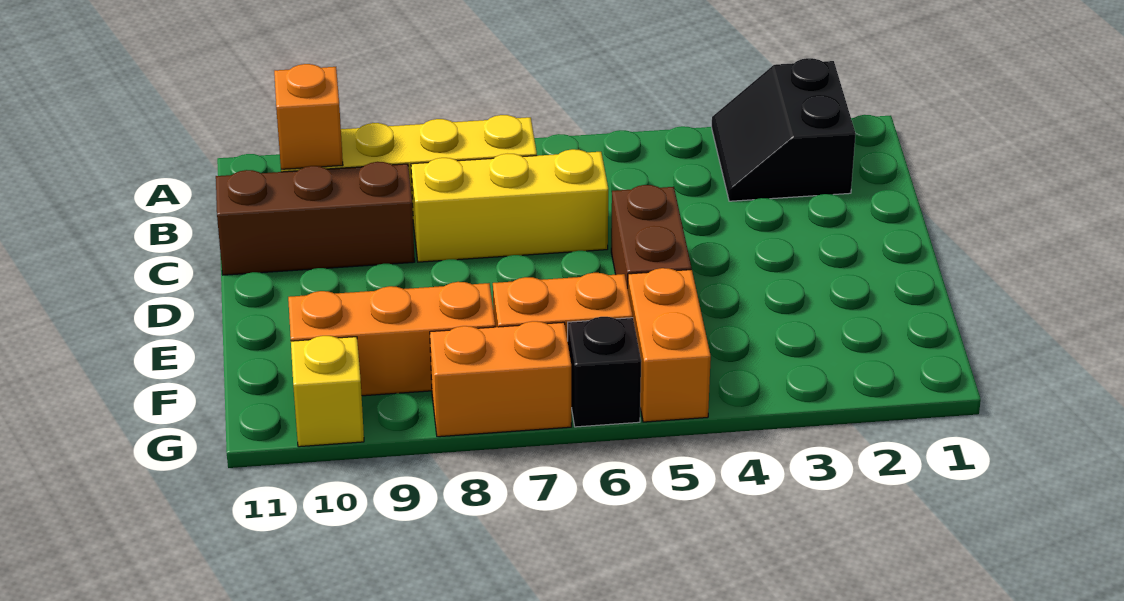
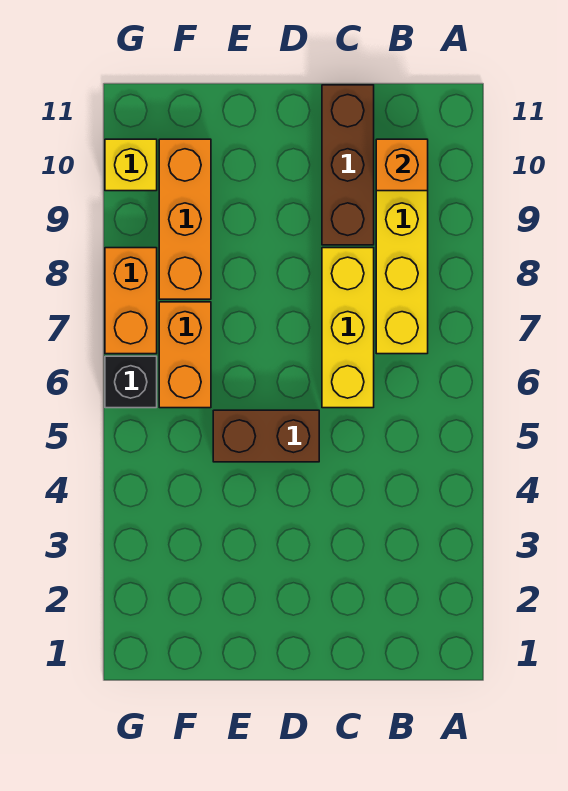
black slope A2:B3 level 1 top 2 -> none
orange brick F5:G5 level 1 -> none

